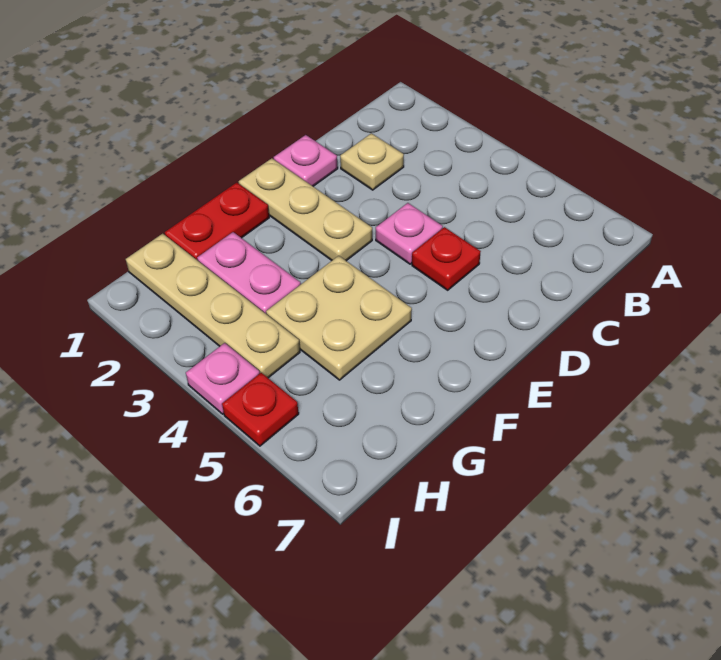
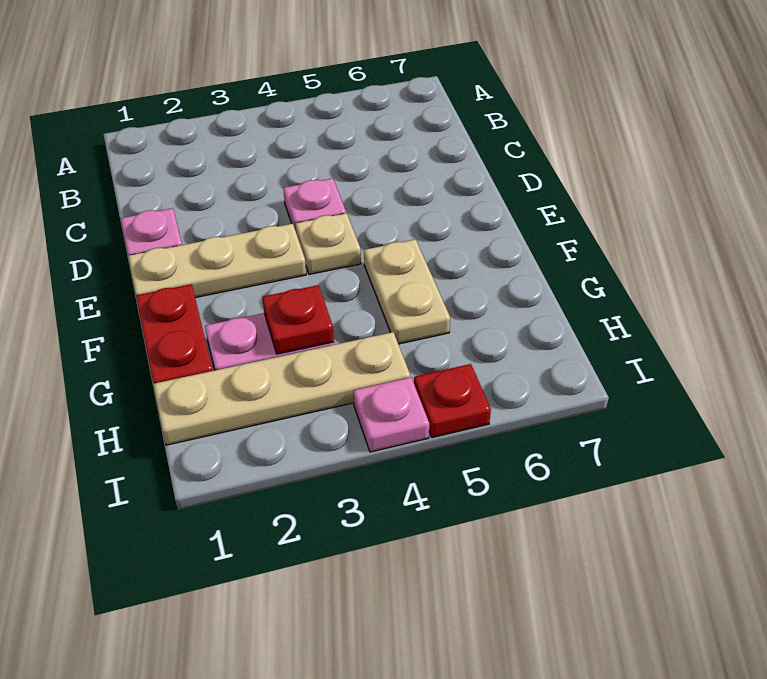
tan plate C2 level 1 -> tan plate E4 level 1
red plate D5 level 1 -> red plate G3 level 2
tan plate F4:G5 level 1 -> tan plate F5:G5 level 1

